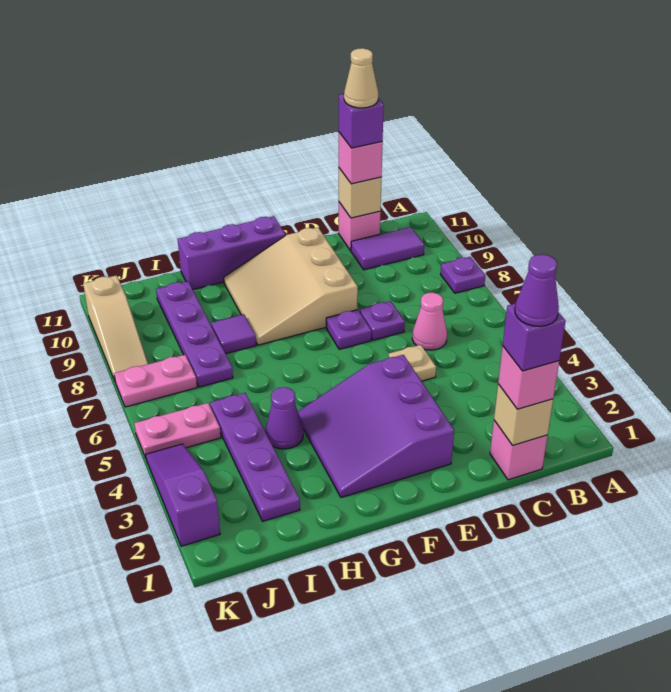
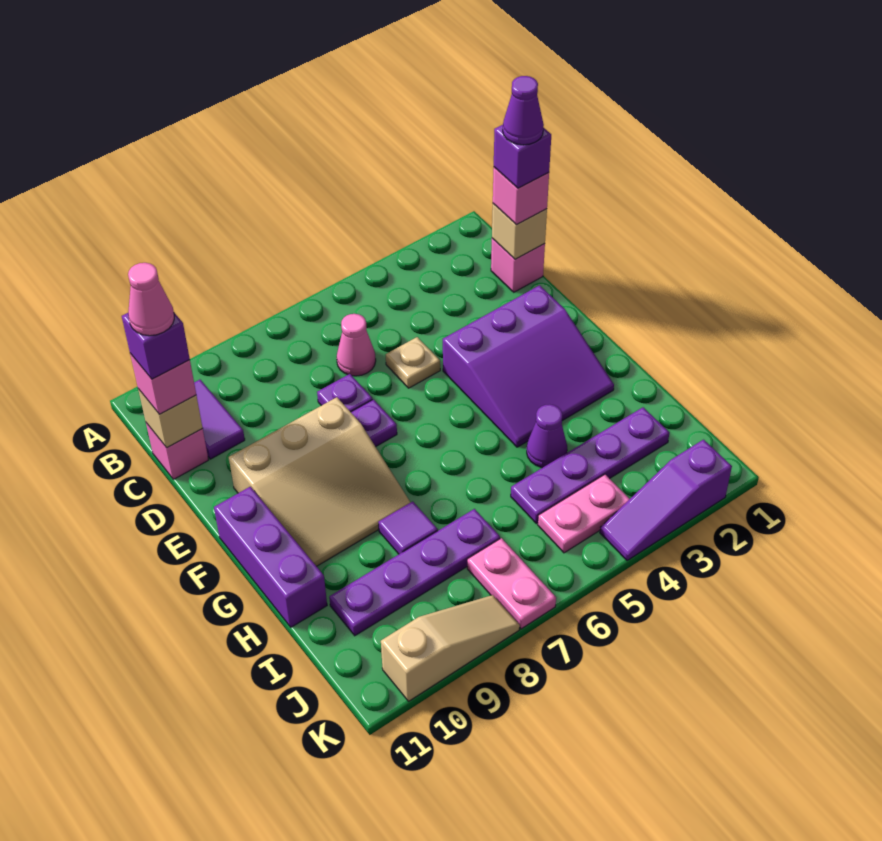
purple plate A8 level 1 -> none
tan cone C11 level 5 -> pink cone C11 level 5
pink plate J5:K5 level 1 -> pink plate J4:J5 level 1

